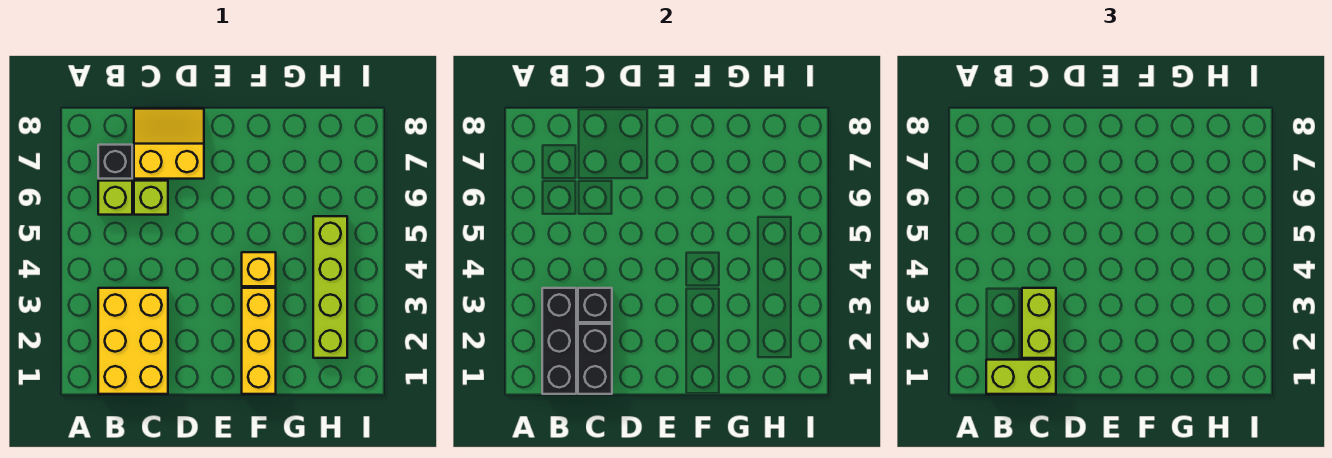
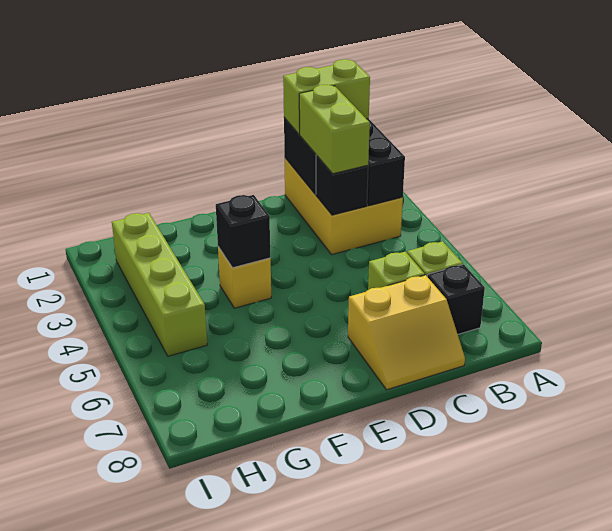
yellow brick F1:F3 level 1 -> none
none -> black brick F4 level 2

